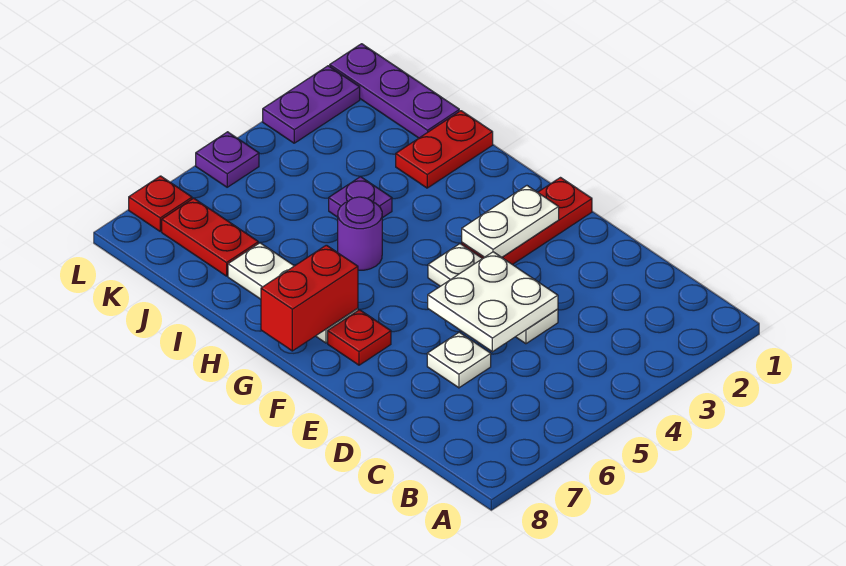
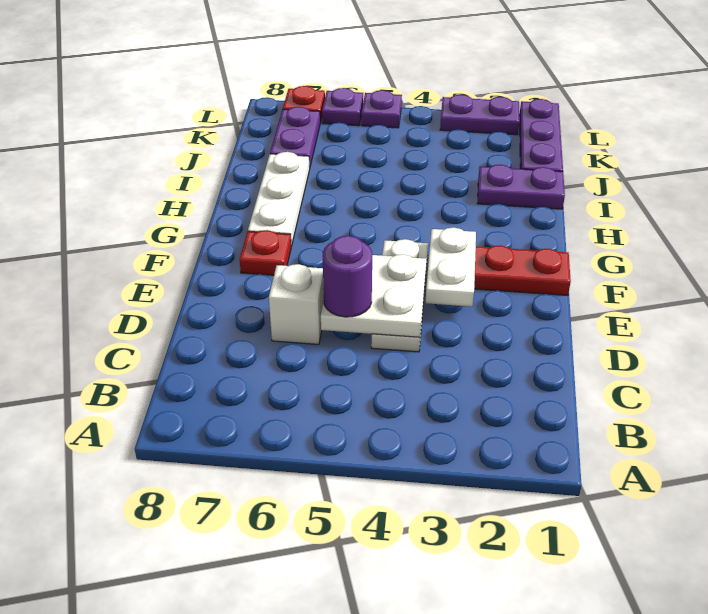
white plate D6 level 1 -> white brick D6 level 1
white plate F2:F3 level 2 -> white plate E3:F3 level 2
red brick G7:G8 level 2 -> none
purple round brick H5 level 1 -> purple round brick D5 level 3
red plate I1:I2 level 1 -> purple plate I1:I2 level 1
purple plate I4 level 1 -> purple plate L6 level 1
red plate J7:K7 level 1 -> purple plate J7:K7 level 1

